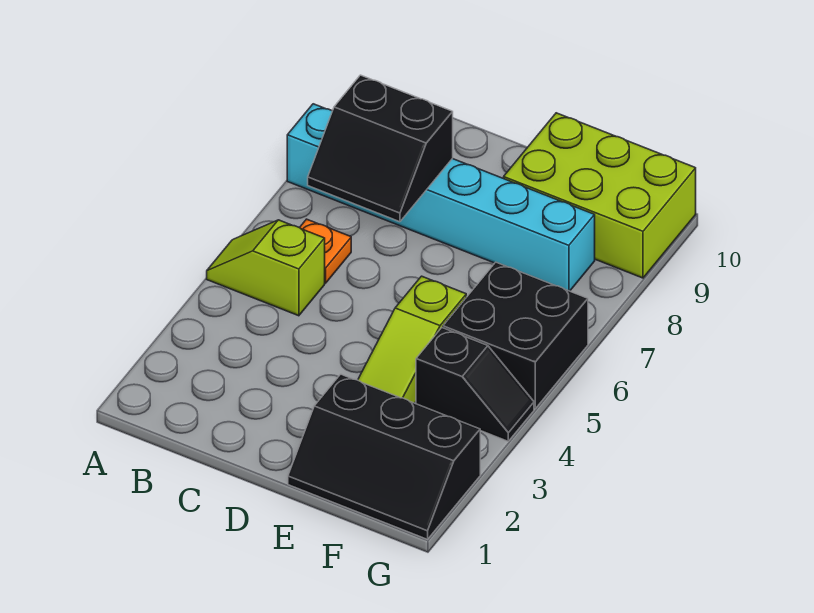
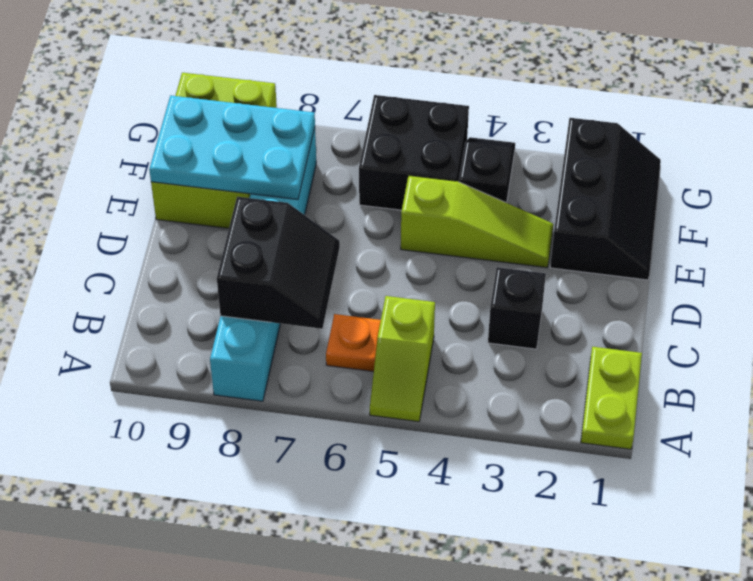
none -> lime plate A1:B1 level 1
none -> black brick C3 level 1
none -> cyan plate E8:F10 level 2

